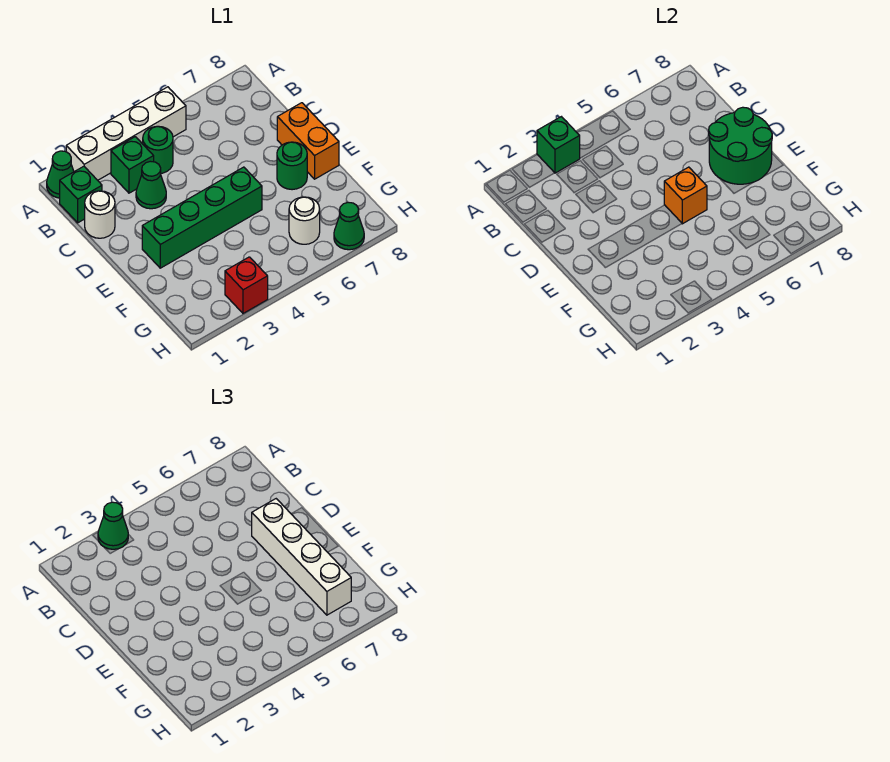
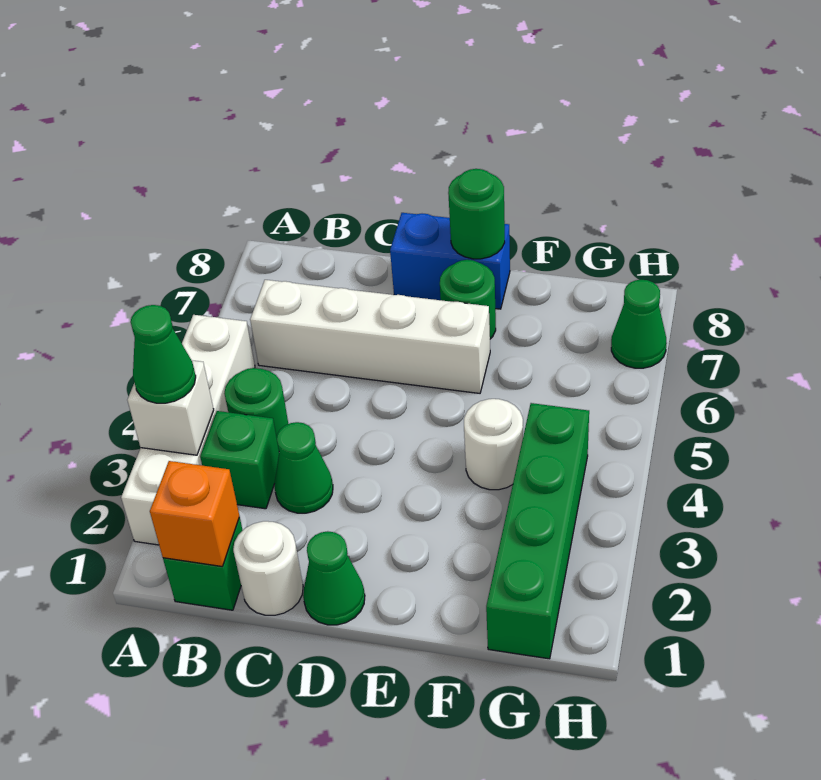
green cone A1 level 1 -> green cone D1 level 1
green brick A3 level 2 -> white brick A3 level 2
green round brick D7:E8 level 2 -> green round brick E8 level 2
white brick D7:G7 level 3 -> white brick B6:E6 level 1
orange brick D8:E8 level 1 -> blue brick D8:E8 level 1
green brick E2:E5 level 1 -> green brick G1:G4 level 1
orange brick E5 level 2 -> orange brick B1 level 2
white round brick G6 level 1 -> white round brick F4 level 1
red brick H3 level 1 -> none

